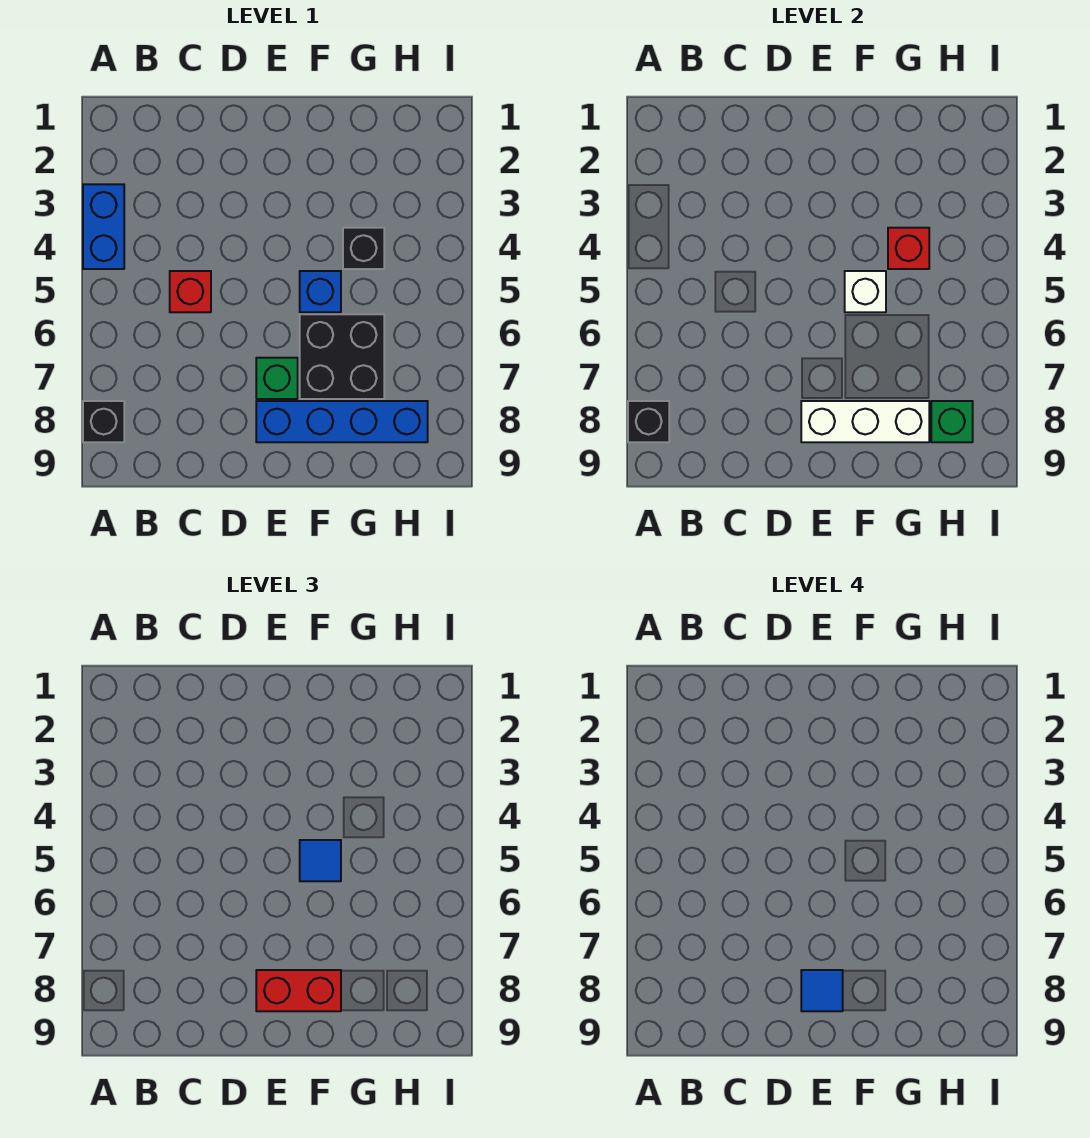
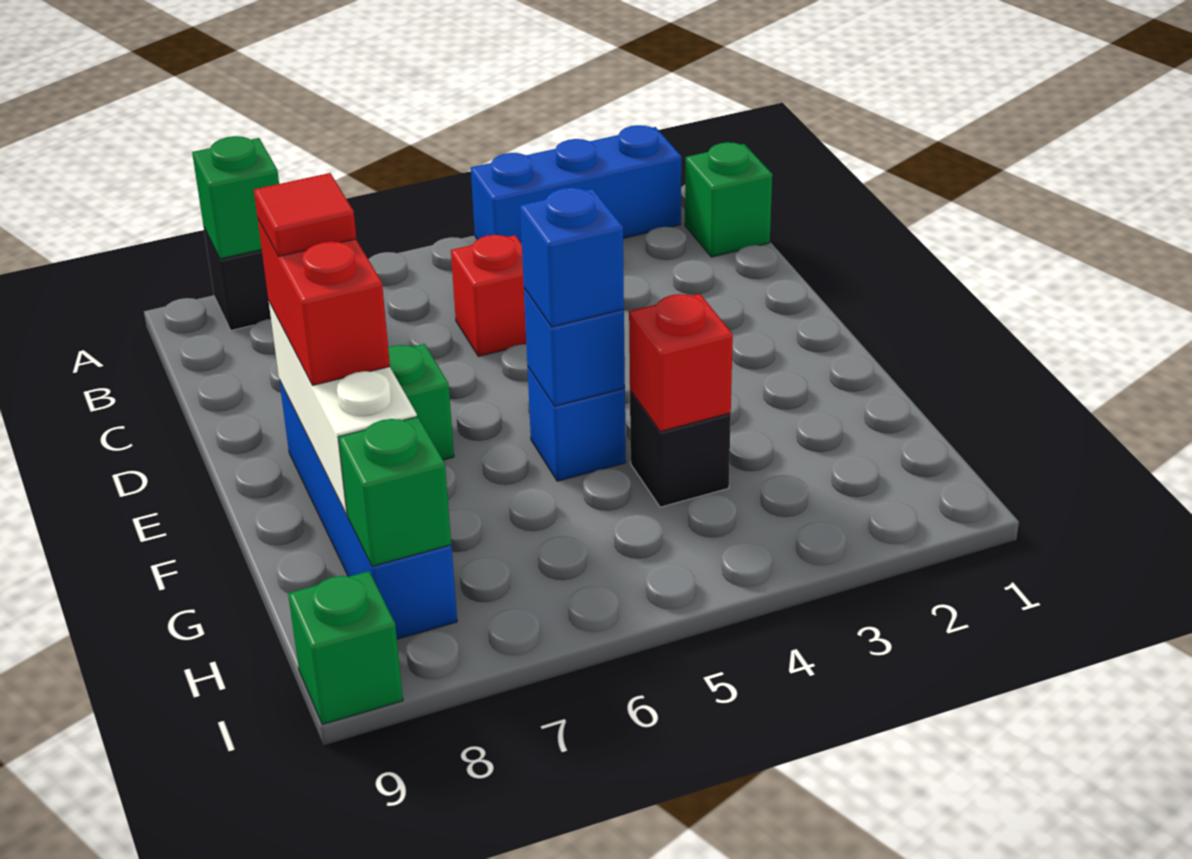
blue brick A3:A4 level 1 -> blue brick A2:A4 level 1
black brick A8 level 2 -> green brick A8 level 2
none -> green brick B1 level 1
blue tile E8 level 4 -> red tile E8 level 4
white brick F5 level 2 -> blue brick F5 level 2
blue tile F5 level 3 -> blue brick F5 level 3
black brick F6:G7 level 1 -> none
none -> green brick I9 level 1

